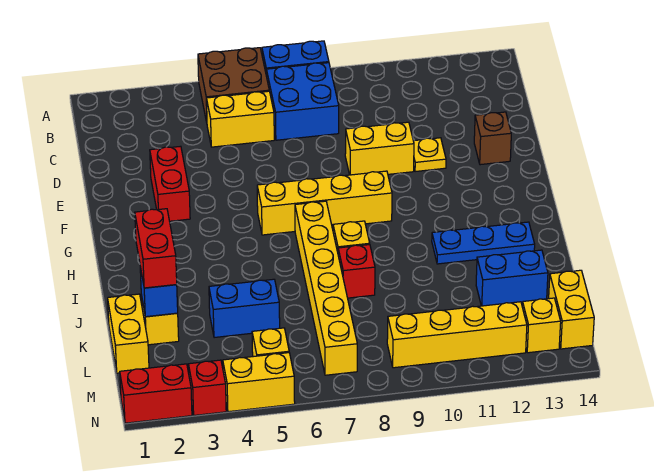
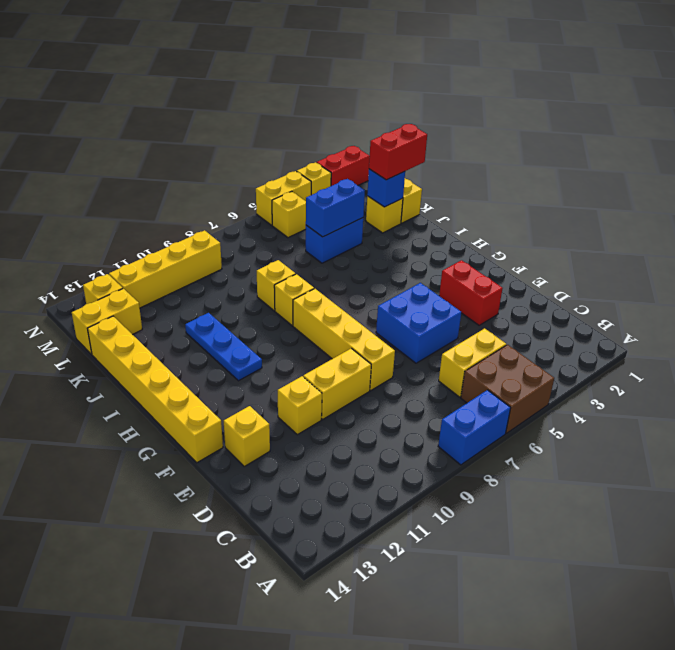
blue brick B7:C8 level 1 -> blue brick E5:F6 level 1
yellow plate E11 level 1 -> yellow brick E11 level 1
brown brick E13 level 1 -> yellow brick E13 level 1
yellow brick G6:G9 level 1 -> yellow brick E8:H8 level 1
yellow brick H7:M7 level 1 -> yellow brick F14:K14 level 1
blue plate I11:I13 level 1 -> blue plate H11:J11 level 1
red brick J2:K2 level 3 -> red brick K1:K2 level 3
red brick J8 level 1 -> yellow brick J8 level 1
blue brick K12:K13 level 1 -> blue brick K4:K5 level 2
yellow brick L14:M14 level 1 -> yellow brick L13:L14 level 1
red brick N3 level 1 -> yellow brick N3 level 1

